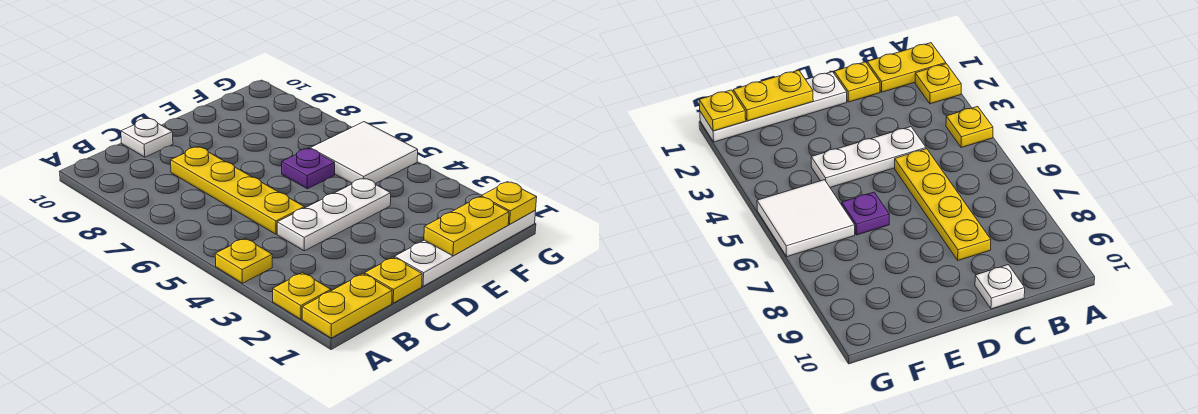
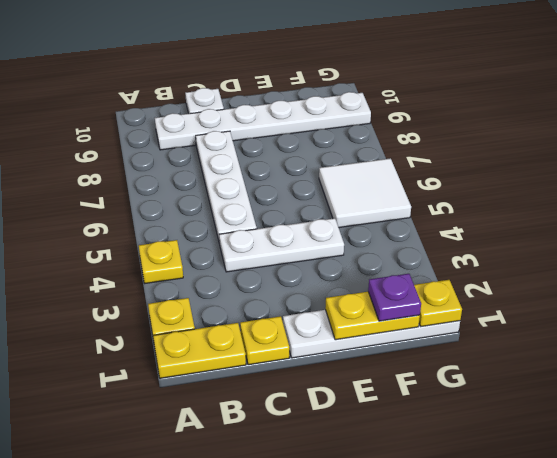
none -> white plate B9:G9 level 1
yellow plate C5:C8 level 1 -> white plate C5:C8 level 1
purple plate E6 level 1 -> purple plate F1 level 3

